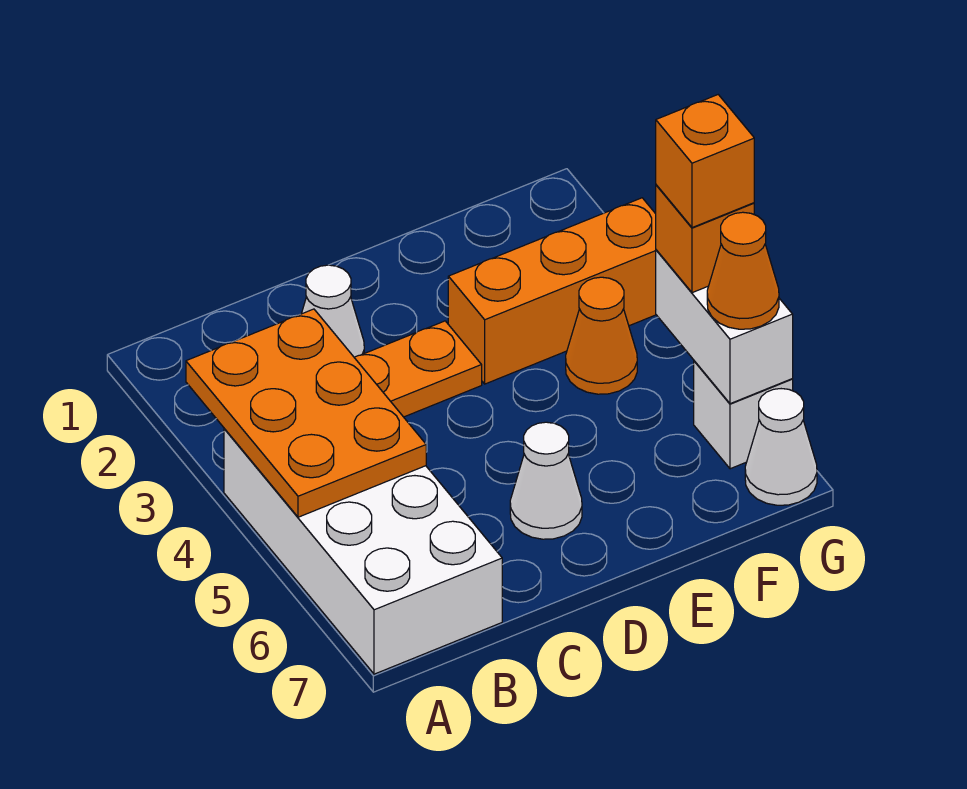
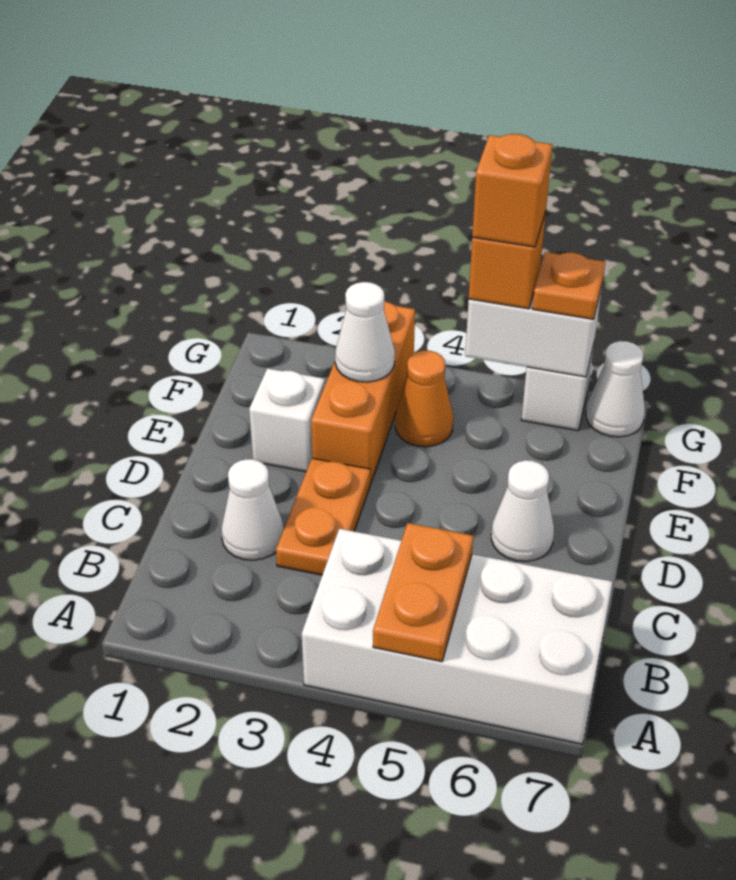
orange plate A3:B5 level 2 -> orange plate A5:B5 level 2
none -> white brick E2 level 1
none -> white cone F3 level 2
orange cone G6 level 3 -> orange plate G6 level 3

